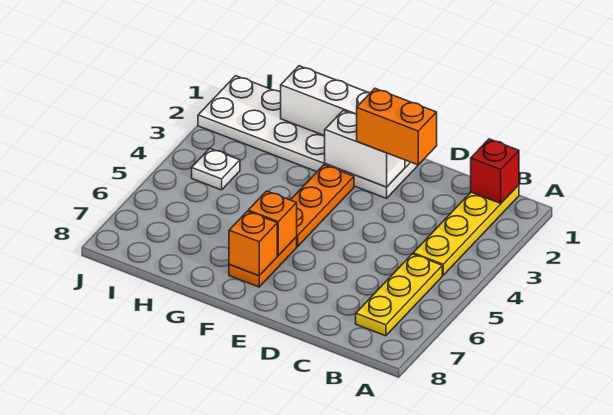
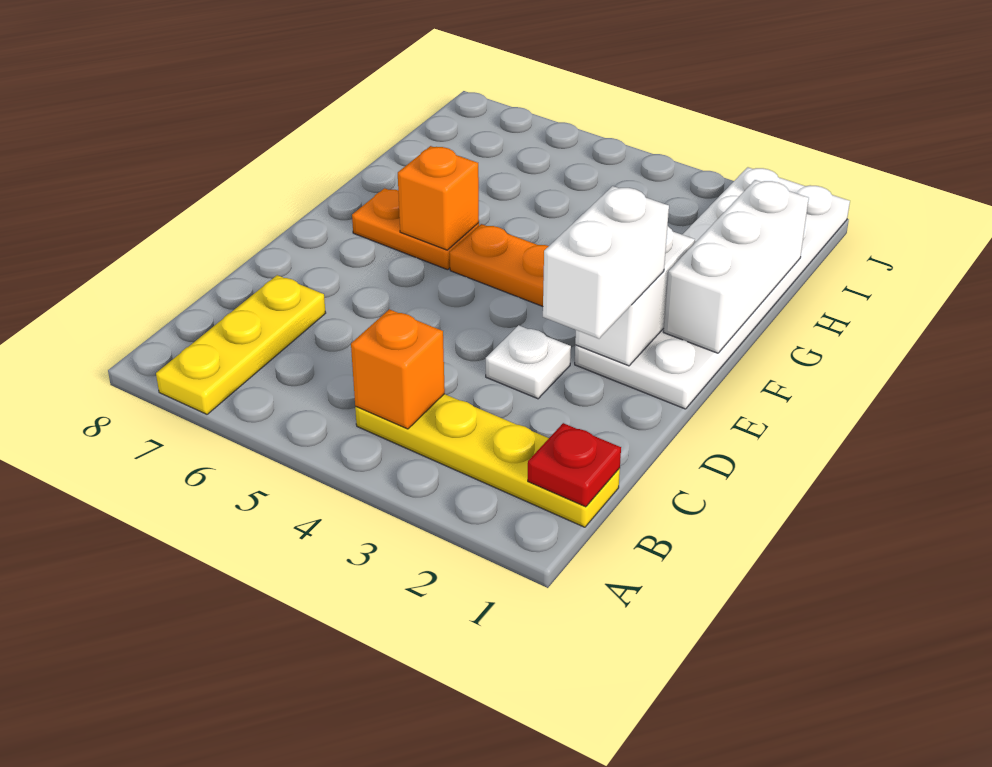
red brick B1 level 2 -> red plate B1 level 2
yellow plate B5:B7 level 1 -> yellow plate A7:C7 level 1
orange brick D2:E2 level 3 -> white brick D2:E2 level 3
orange brick F7 level 2 -> orange brick B4 level 2
white plate I4 level 1 -> white plate D3 level 1

